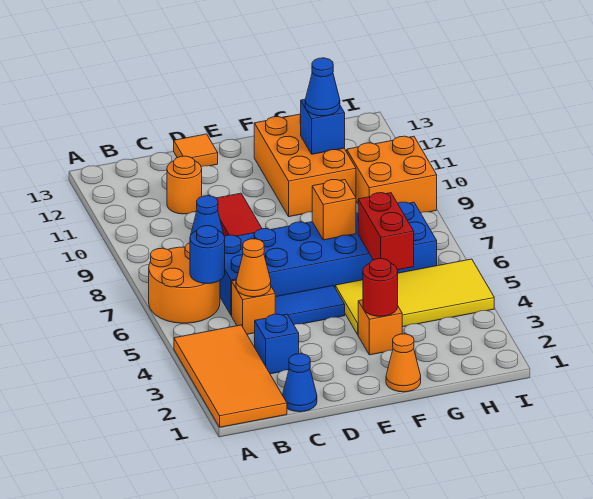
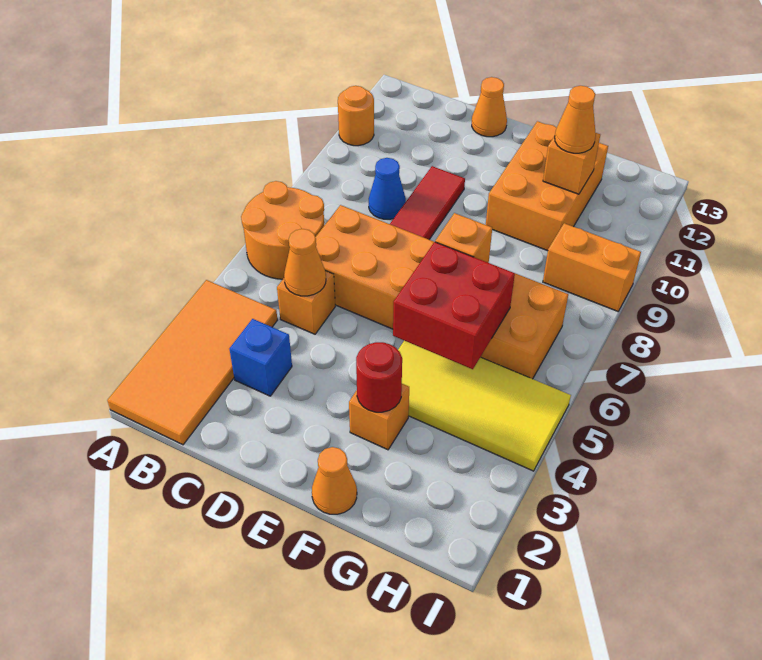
blue round brick B6 level 2 -> none
blue cone C1 level 1 -> none
blue brick C6:H7 level 1 -> orange brick C6:H7 level 1
orange round brick C11 level 1 -> orange round brick A11 level 1
blue tile D5:E5 level 1 -> none
orange tile D13 level 1 -> orange cone D13 level 1
red brick G5:G6 level 2 -> red brick F5:G6 level 2
blue brick G11 level 2 -> orange brick G11 level 2
blue cone G11 level 3 -> orange cone G11 level 3
orange brick H9:I10 level 1 -> orange brick H9:I9 level 1

